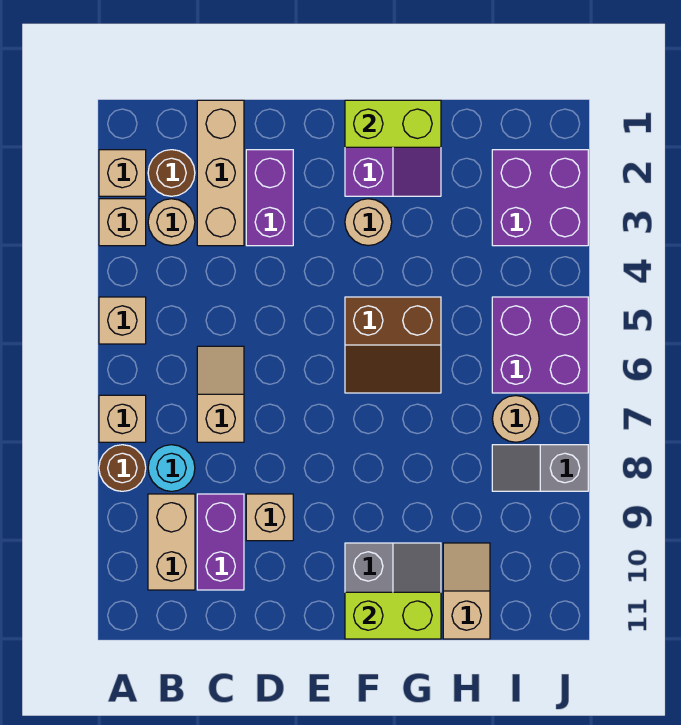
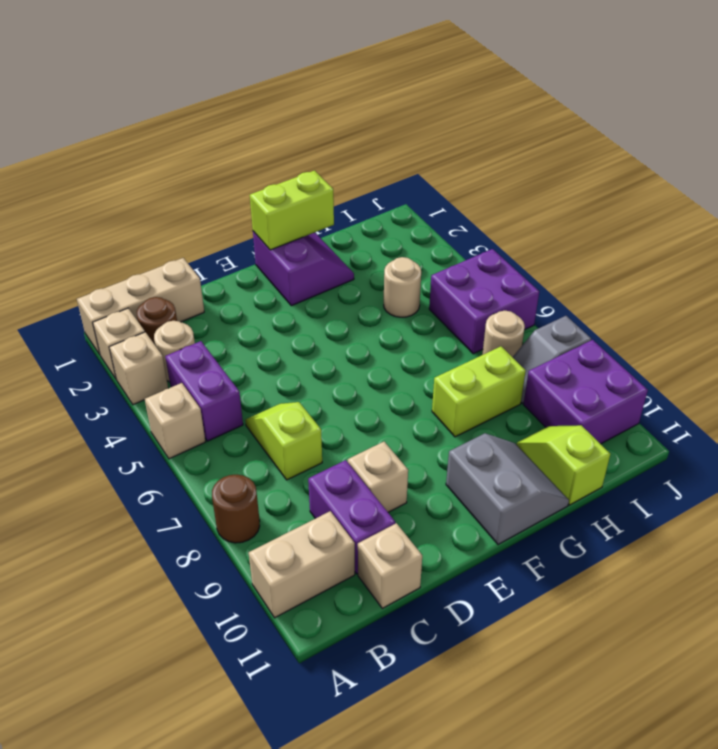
tan brick A7 level 1 -> tan brick C11 level 1
cyan round brick B8 level 1 -> none
tan brick B9:B10 level 1 -> tan brick A10:B10 level 1
tan brick C1:C3 level 1 -> tan brick A1:C1 level 1
tan slope C6:C7 level 1 top 7 -> lime slope C6:C7 level 1 top 7
purple brick D2:D3 level 1 -> purple brick B4:B5 level 1
tan round brick F3 level 1 -> tan round brick H4 level 1
brown slope F5:G6 level 1 top 5 -> none
lime brick F11:G11 level 2 -> lime brick G8:H8 level 1
tan slope H10:H11 level 1 top 11 -> lime slope H10:H11 level 1 top 11
purple brick I2:J3 level 1 -> purple brick I9:J10 level 1

